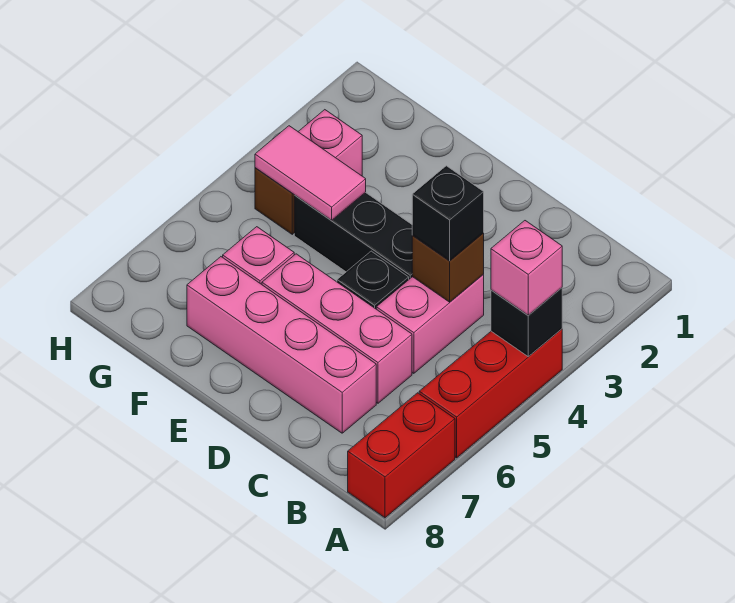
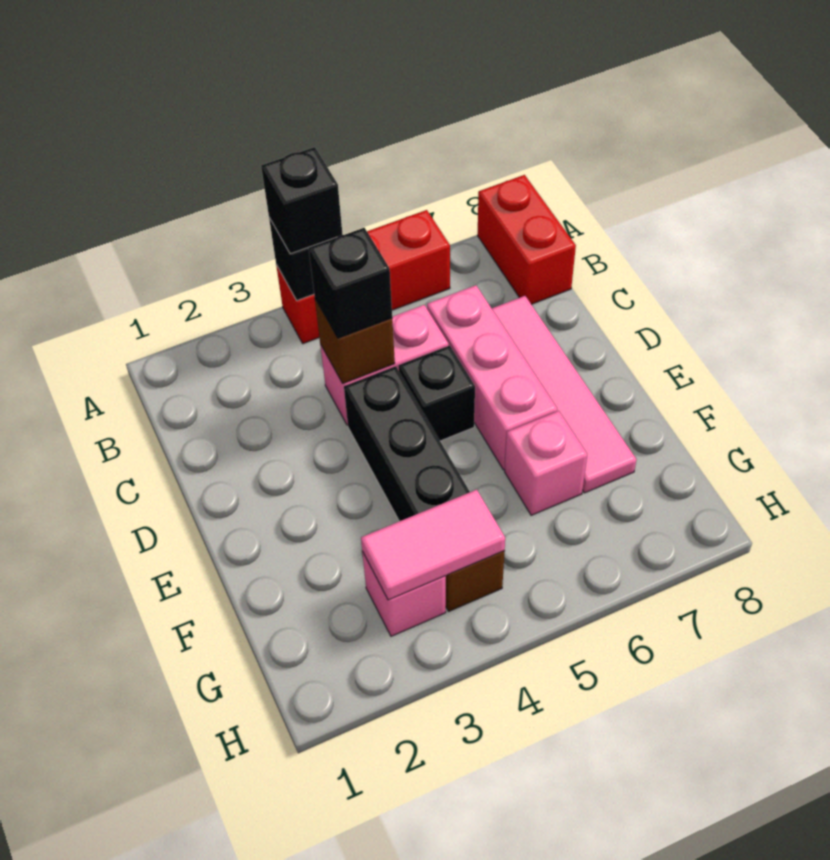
pink brick A4 level 3 -> black brick A4 level 3
red brick A7:A8 level 1 -> red brick A8:B8 level 1
pink brick C7:F7 level 1 -> pink tile C7:F7 level 1
pink tile F4:G4 level 2 -> pink tile G3:G4 level 2

